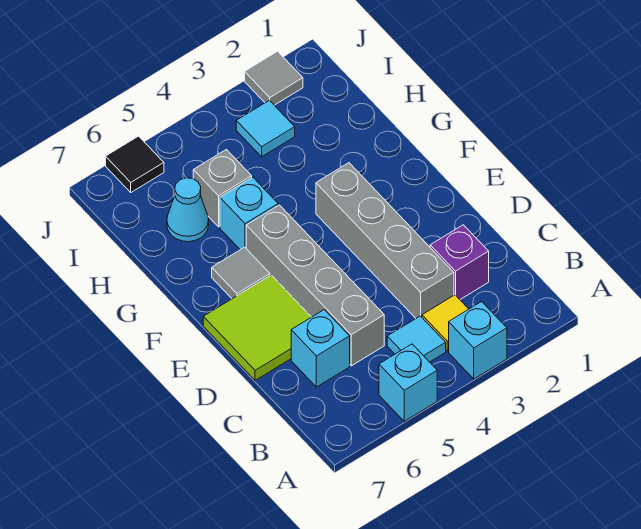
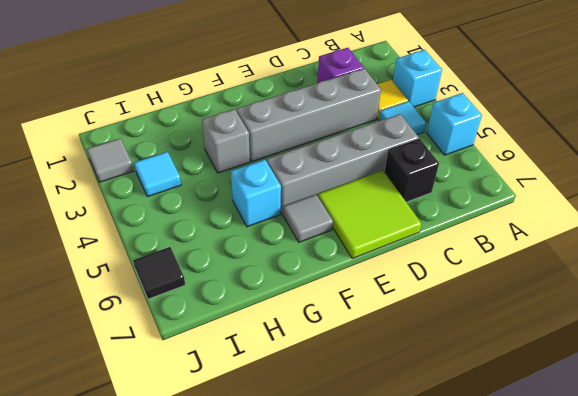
cyan brick C6 level 1 -> black brick C6 level 1
grey brick H5 level 1 -> grey brick G3 level 1
cyan cone H6 level 1 -> none

